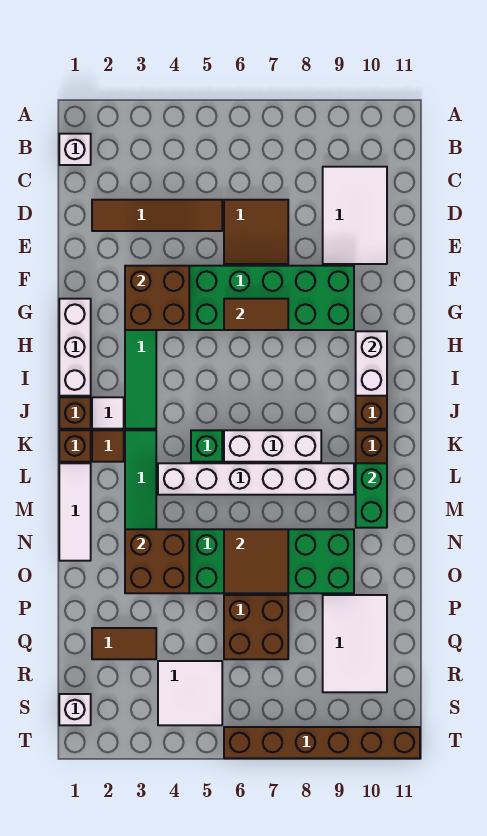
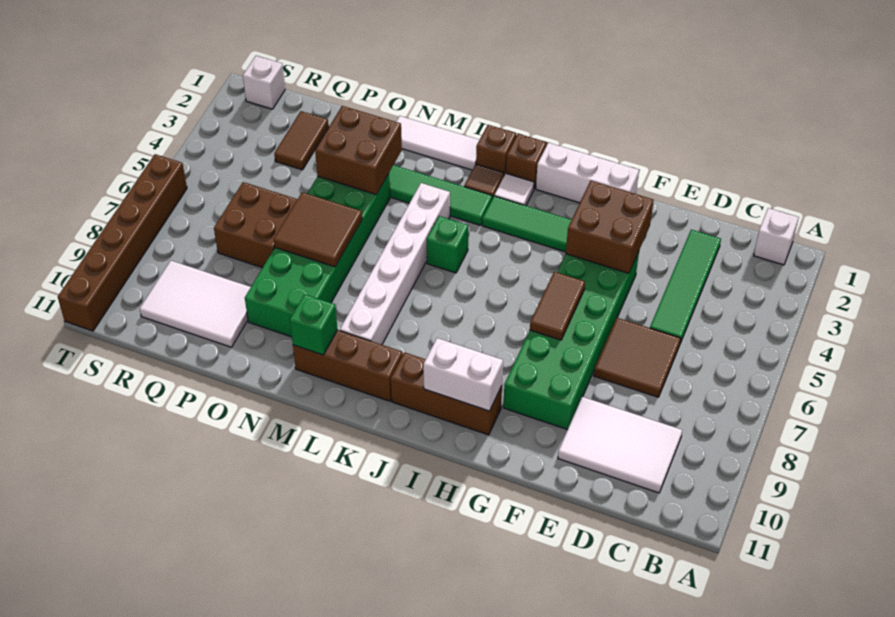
brown tile D2:D5 level 1 -> green tile D2:D5 level 1
white brick K6:K8 level 1 -> none
green brick L10:M10 level 2 -> green brick M10 level 2
white tile R4:S5 level 1 -> none

